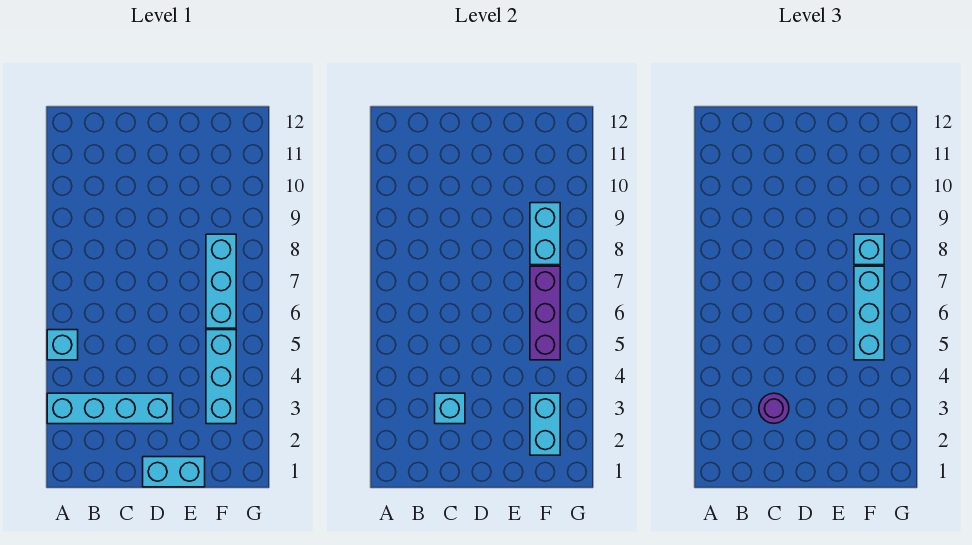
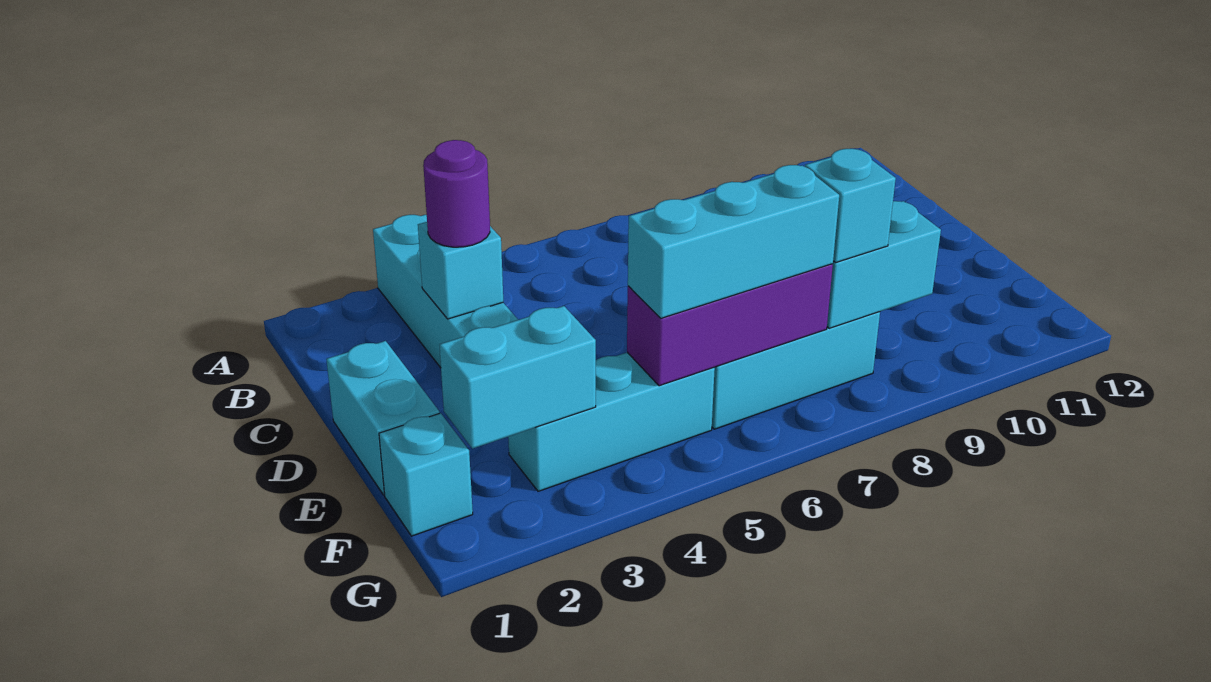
cyan brick A5 level 1 -> cyan brick F1 level 1

